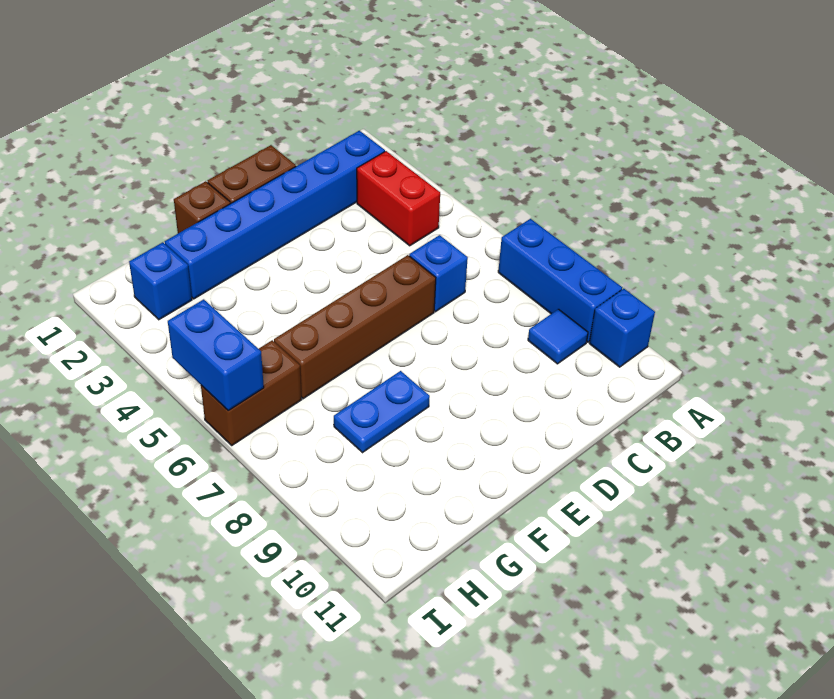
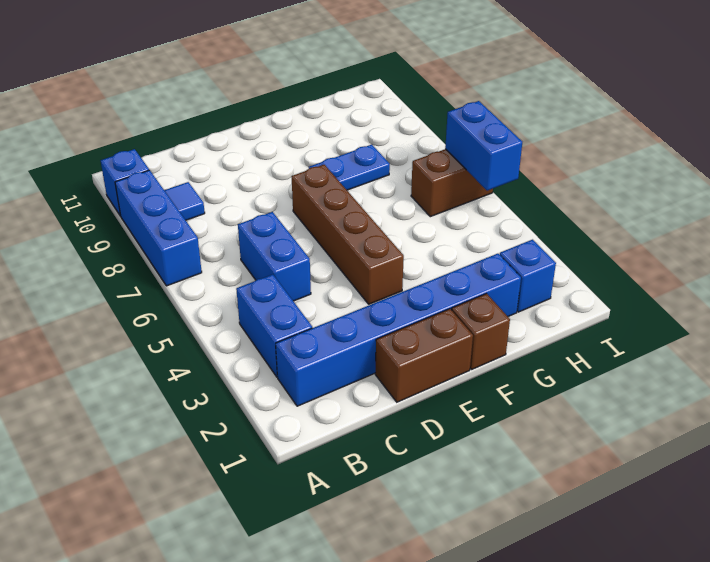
red brick B3:B4 level 1 -> blue brick B3:B4 level 1
blue brick C6 level 1 -> blue brick C5:C6 level 1
brown brick D6:G6 level 1 -> brown brick E4:E7 level 1

